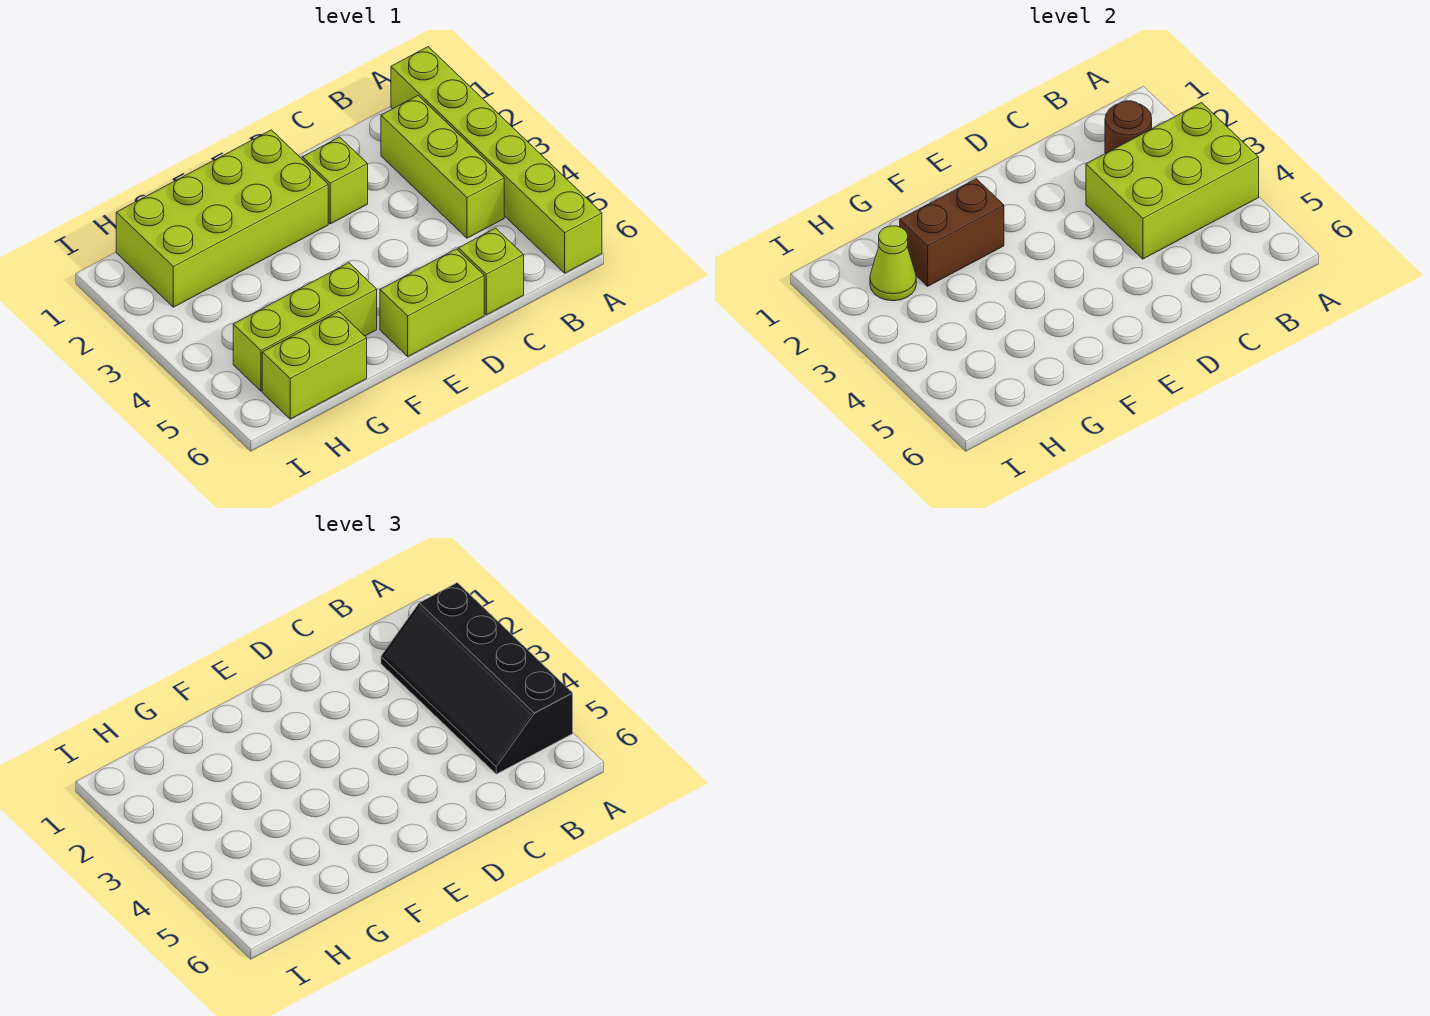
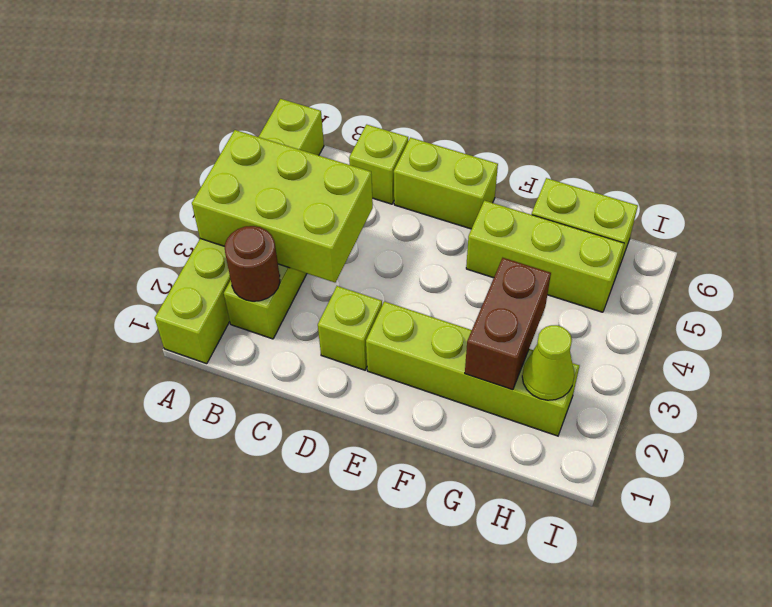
black slope A2:B5 level 3 top A -> none
lime brick E1:H2 level 1 -> lime brick E2:H2 level 1
brown brick F2:G2 level 2 -> brown brick G2:G3 level 2

